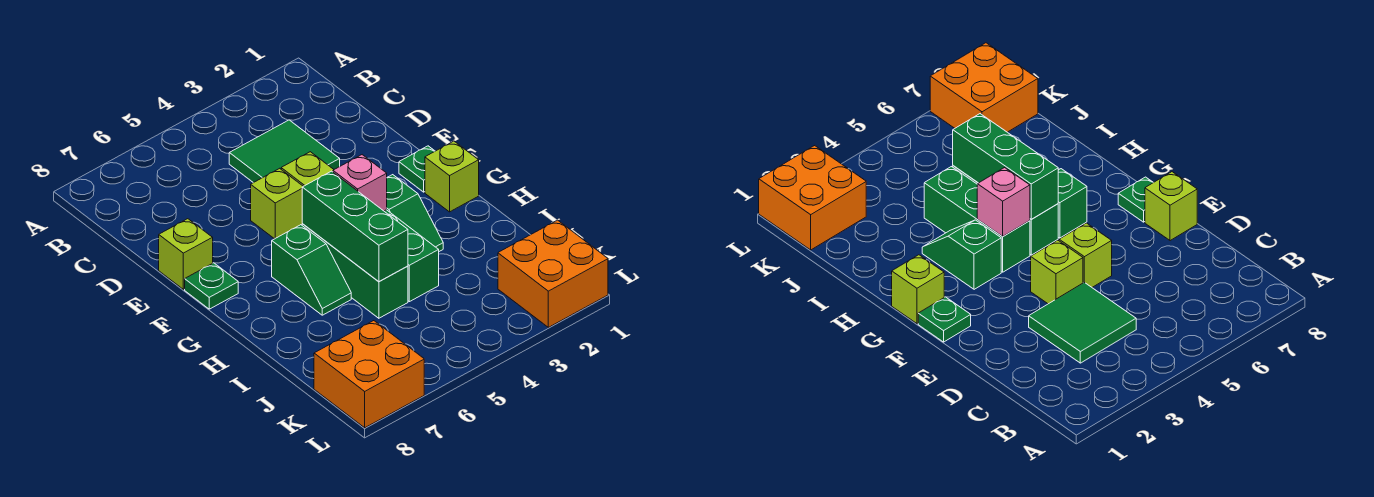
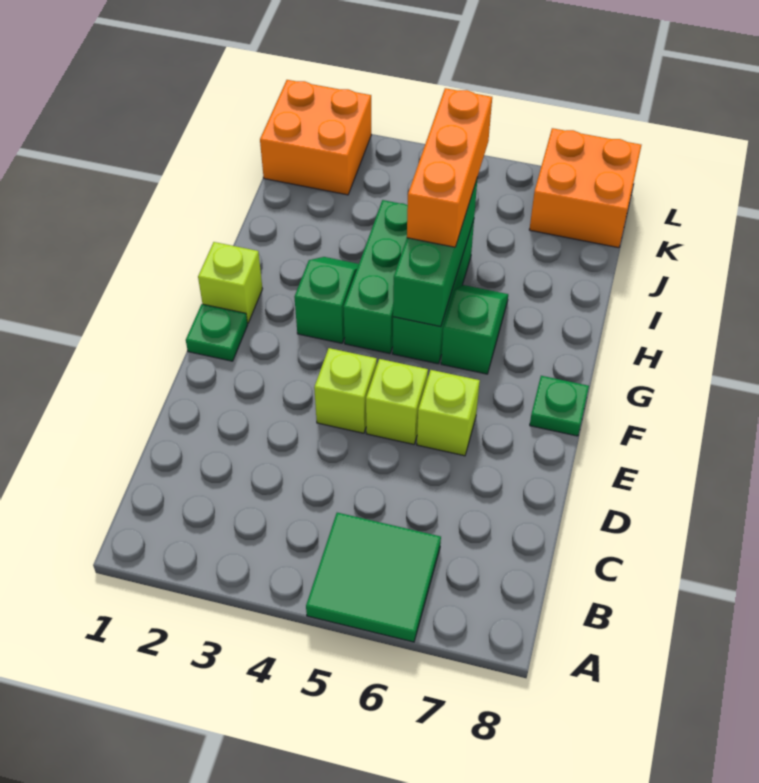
green tile C3:D4 level 1 -> green tile A5:B6 level 1
lime brick E8 level 1 -> lime brick E6 level 1
pink brick G4 level 2 -> none
none -> orange brick H5:J5 level 3

